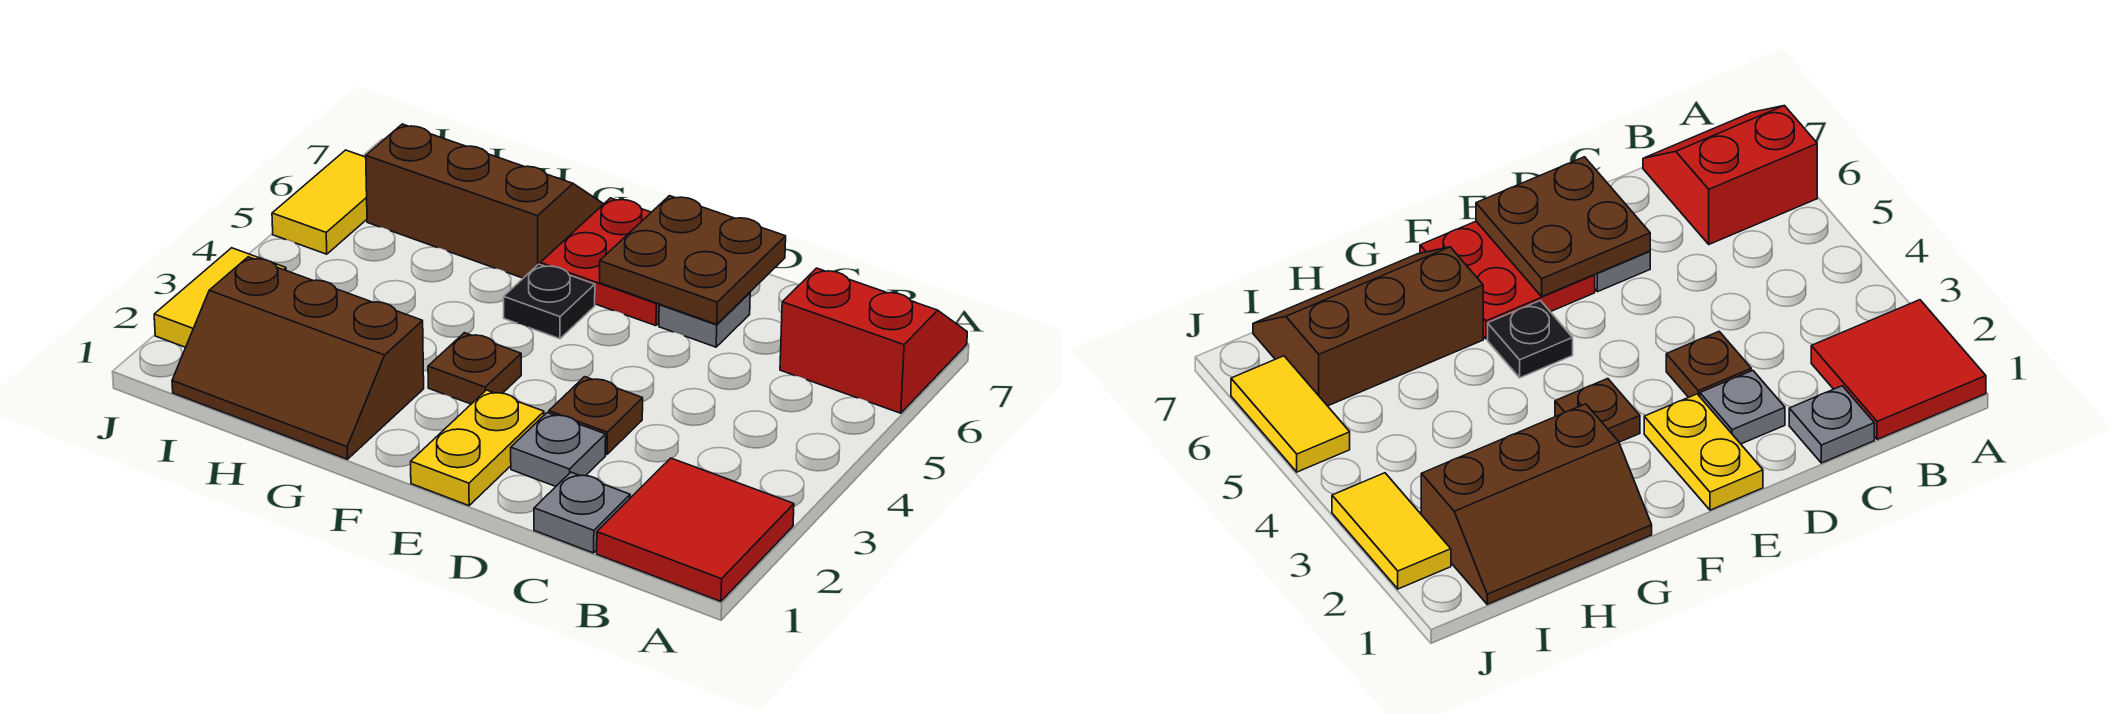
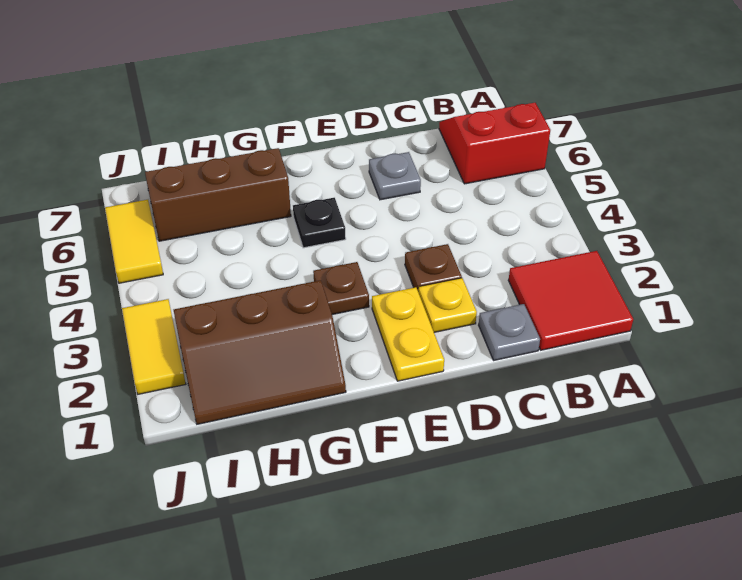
grey plate D2 level 1 -> yellow plate D2 level 1
brown plate D6:E7 level 2 -> none
red plate E6:F7 level 1 -> none

